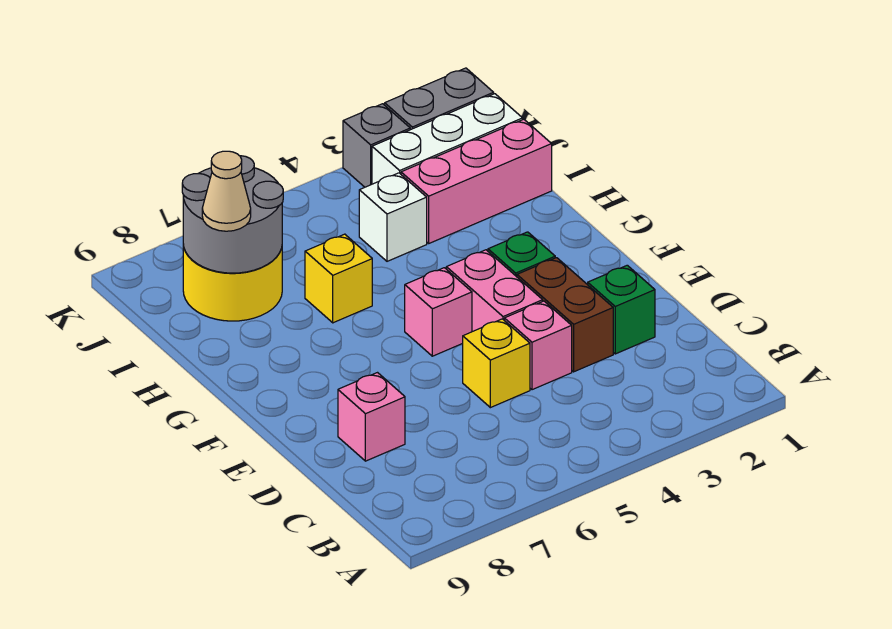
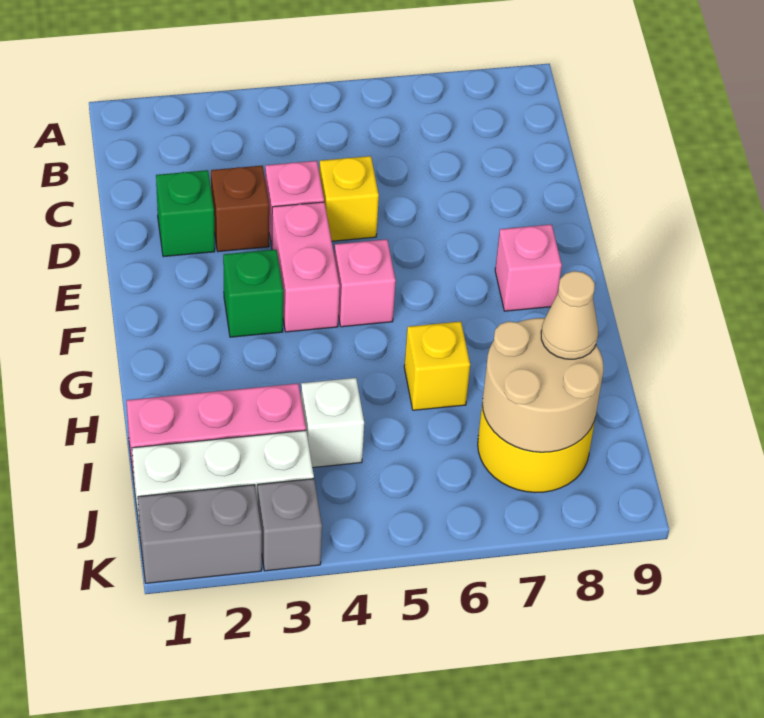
brown brick D3:E3 level 1 -> brown brick D3 level 1
pink brick D8 level 1 -> pink brick F8 level 1
grey round brick I7:J8 level 2 -> tan round brick I7:J8 level 2

